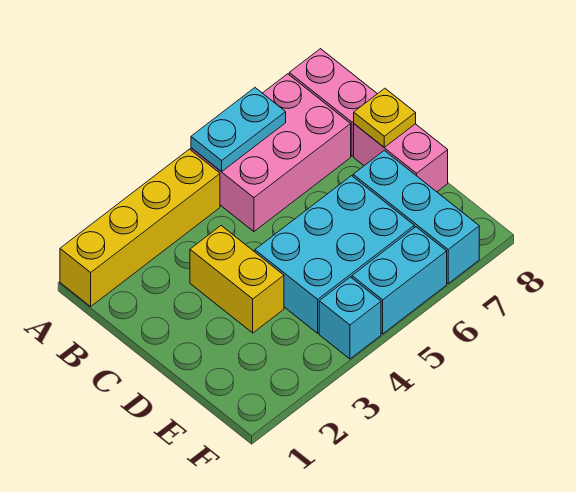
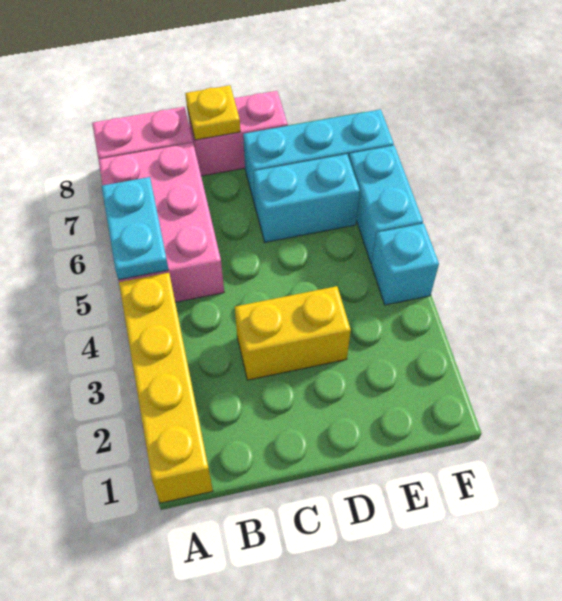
cyan brick D4:E6 level 1 -> cyan brick D6:E6 level 1

